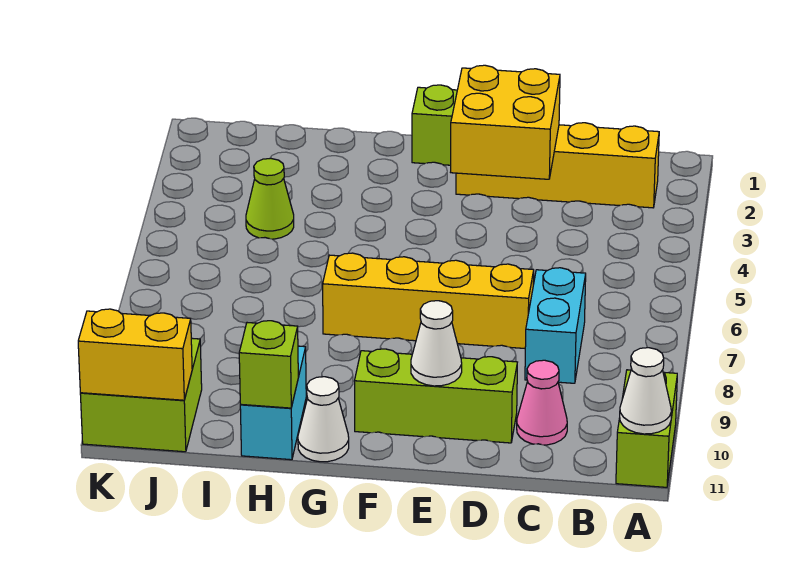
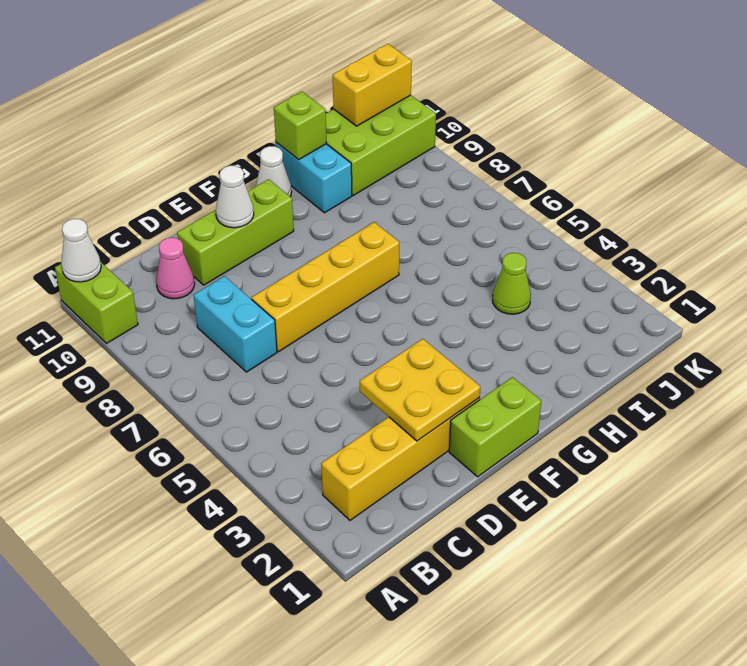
yellow brick D2:E3 level 2 -> yellow plate D2:E3 level 2
lime brick J10:K11 level 1 -> lime brick I10:K11 level 1

